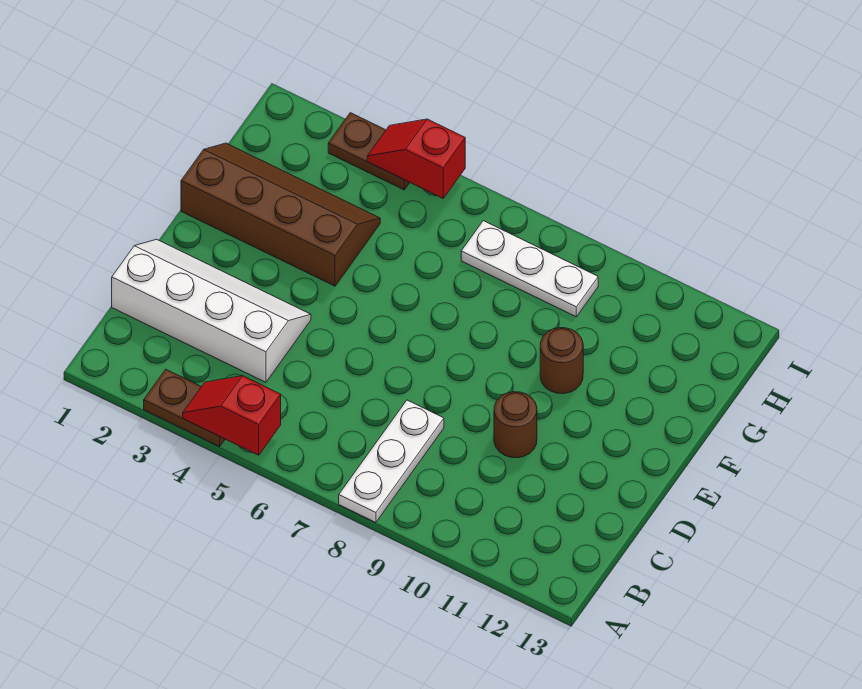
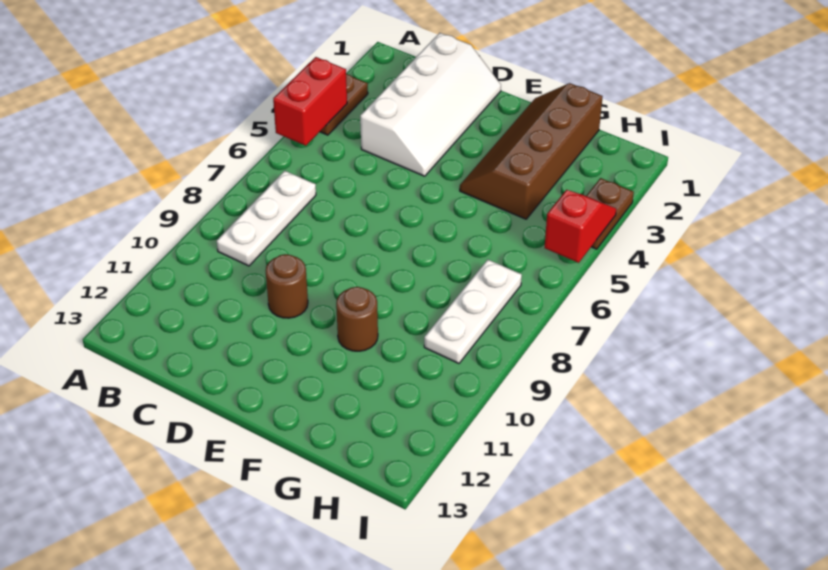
red slope A4:A5 level 2 top 5 -> red brick A4:A5 level 2
white plate A8:C8 level 1 -> white plate B7:B9 level 1
brown slope F1:G4 level 1 top F -> brown slope F1:G4 level 1 top G

